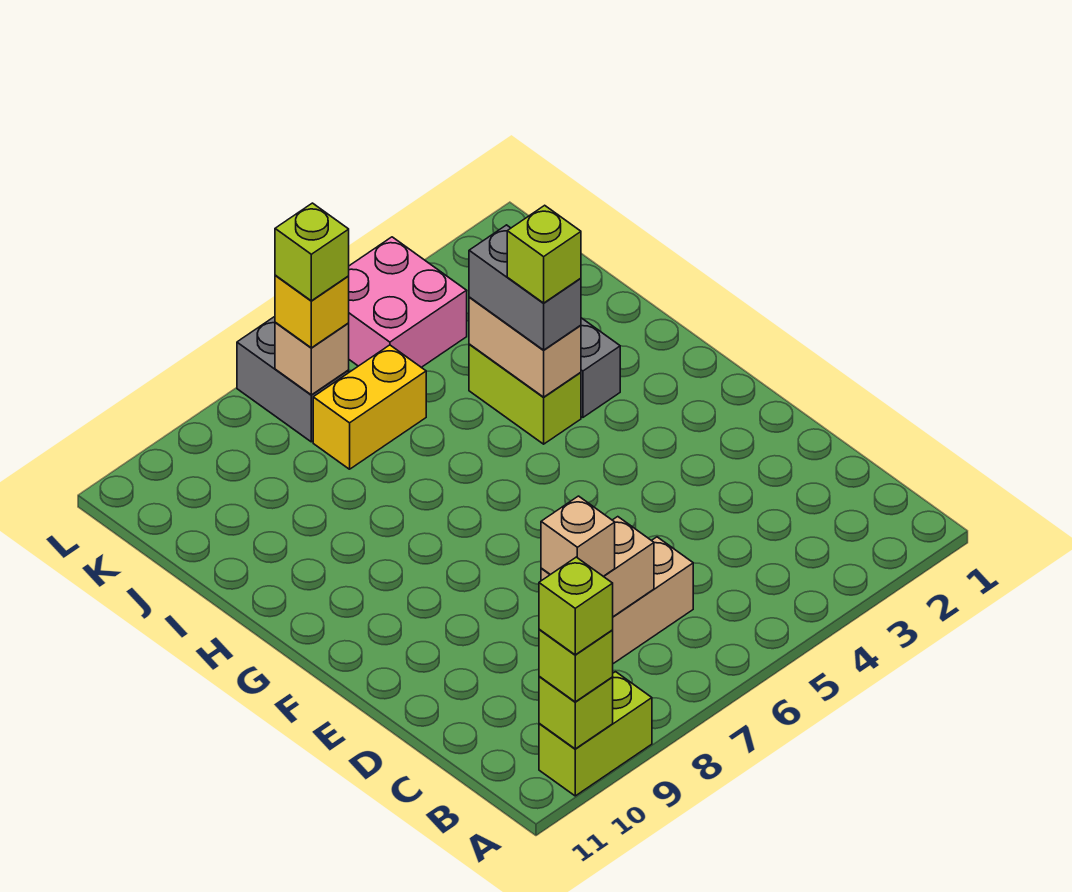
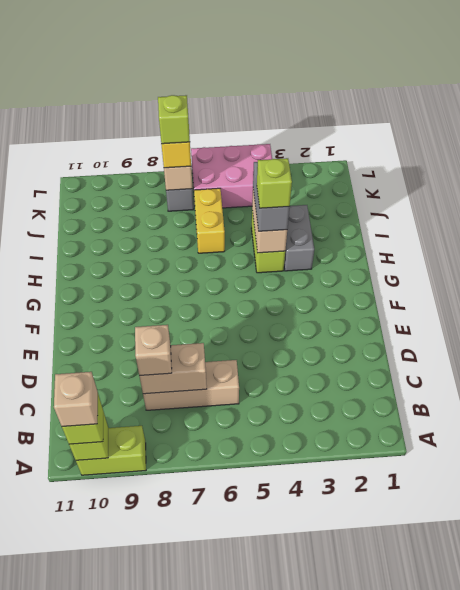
lime brick A10 level 4 -> tan brick A10 level 4
yellow brick J6:J7 level 1 -> yellow brick I6:J6 level 1
pink brick K4:L5 level 1 -> pink brick K4:L6 level 1

